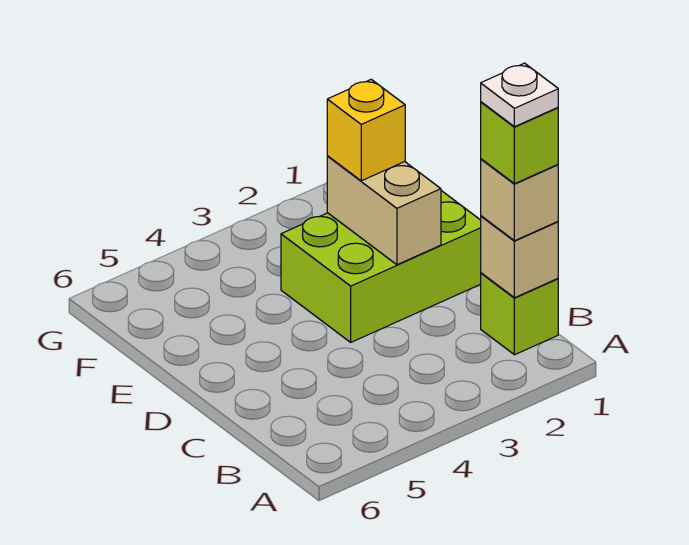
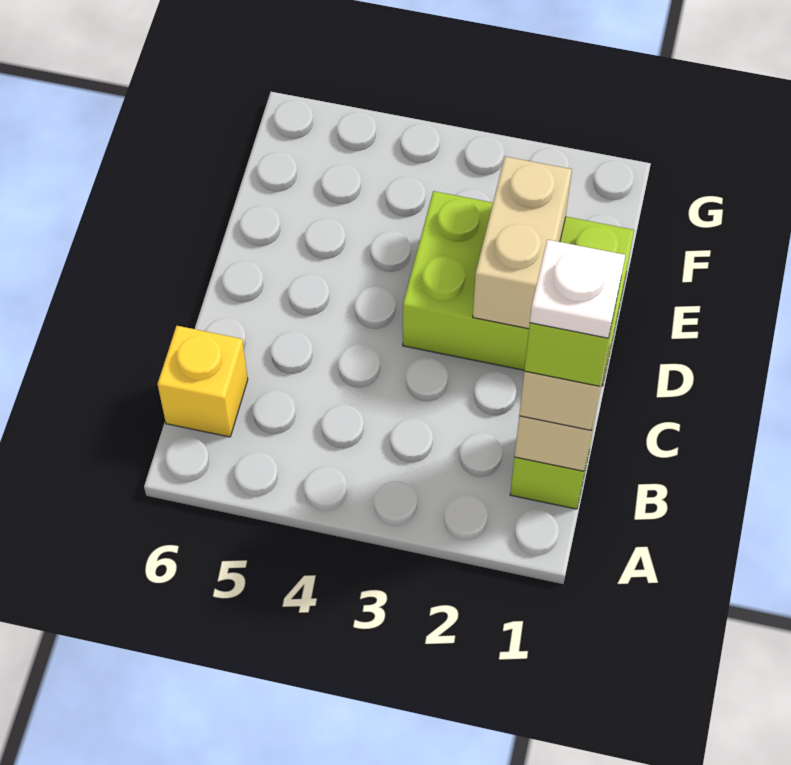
yellow brick E2 level 3 -> yellow brick B6 level 1

